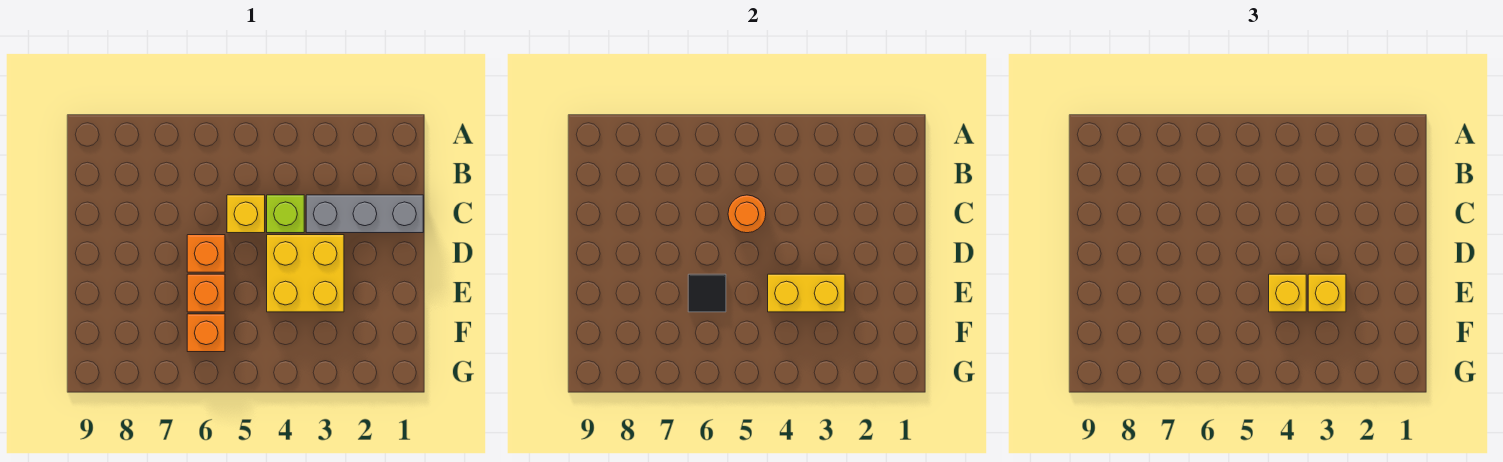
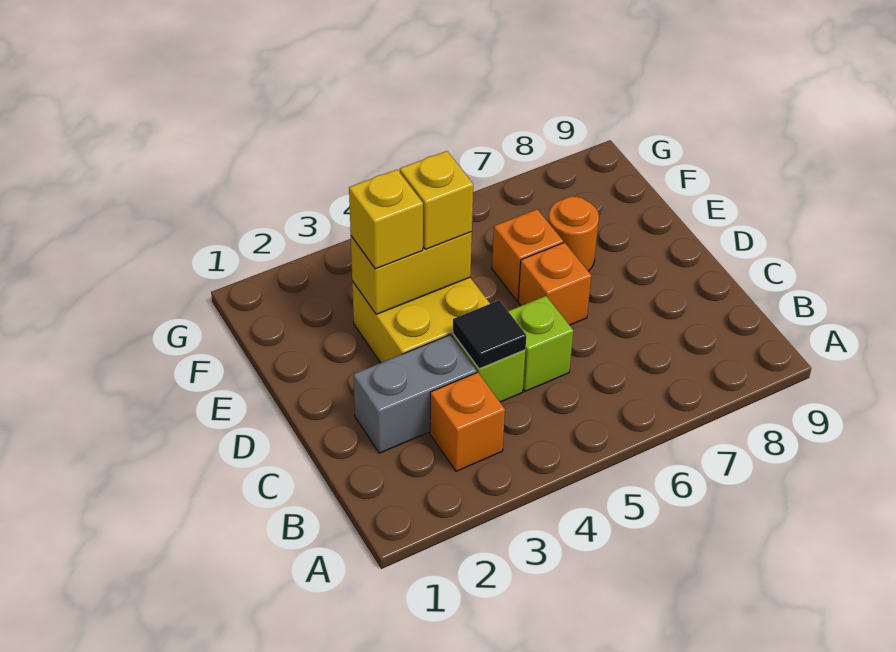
grey brick C1:C3 level 1 -> grey brick C2:C3 level 1
yellow brick C5 level 1 -> lime brick C5 level 1
orange round brick C5 level 2 -> orange round brick E7 level 1
black tile E6 level 2 -> black tile C4 level 2
orange brick F6 level 1 -> orange brick B3 level 1

